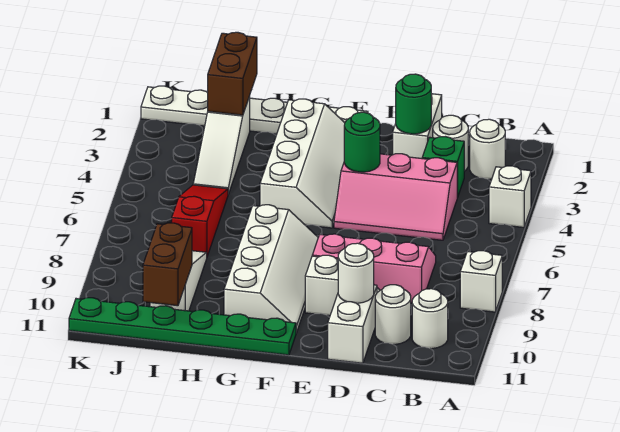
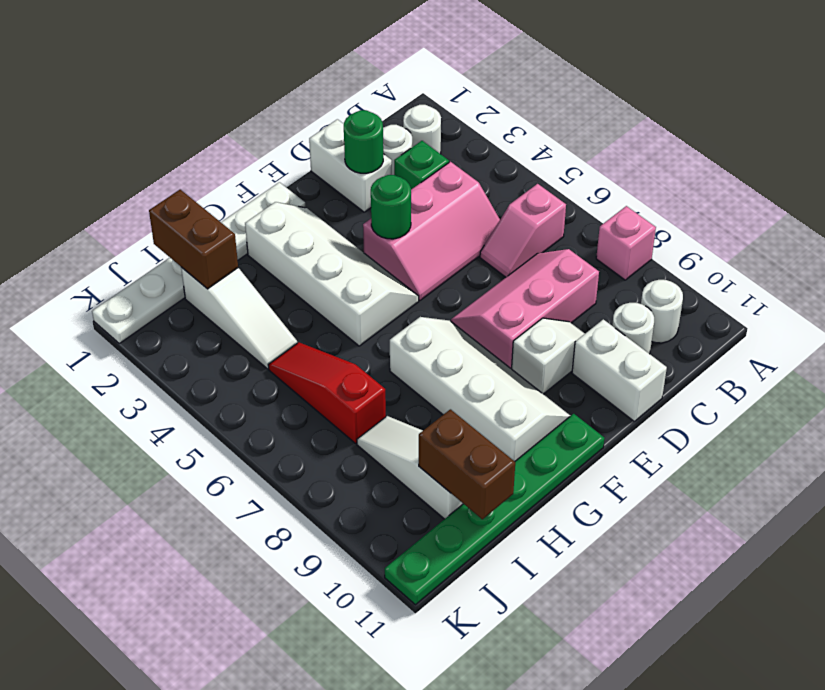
white brick A4 level 1 -> none
white brick A8 level 1 -> pink brick A8 level 1
none -> pink slope B6:C6 level 1 top B
white round brick D10 level 2 -> none

